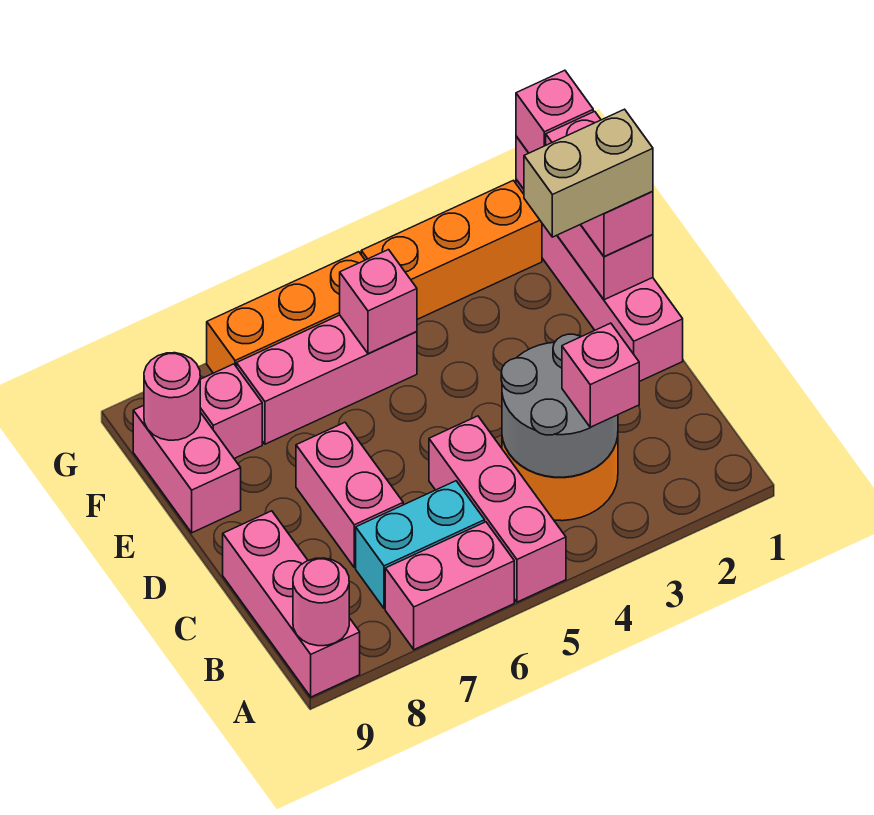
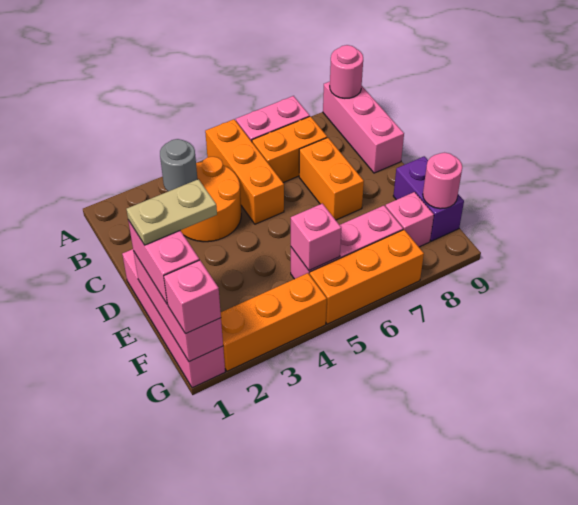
pink brick A5:C5 level 1 -> orange brick A5:C5 level 1
grey round brick B3:C4 level 2 -> grey round brick B3 level 2
pink brick B3 level 3 -> none
cyan brick B6:B7 level 1 -> orange brick B6:B7 level 1
pink brick C7:D7 level 1 -> orange brick C7:D7 level 1
tan brick E1:E2 level 4 -> tan plate E1:E2 level 4
pink brick E9:F9 level 1 -> purple brick E9:F9 level 1

